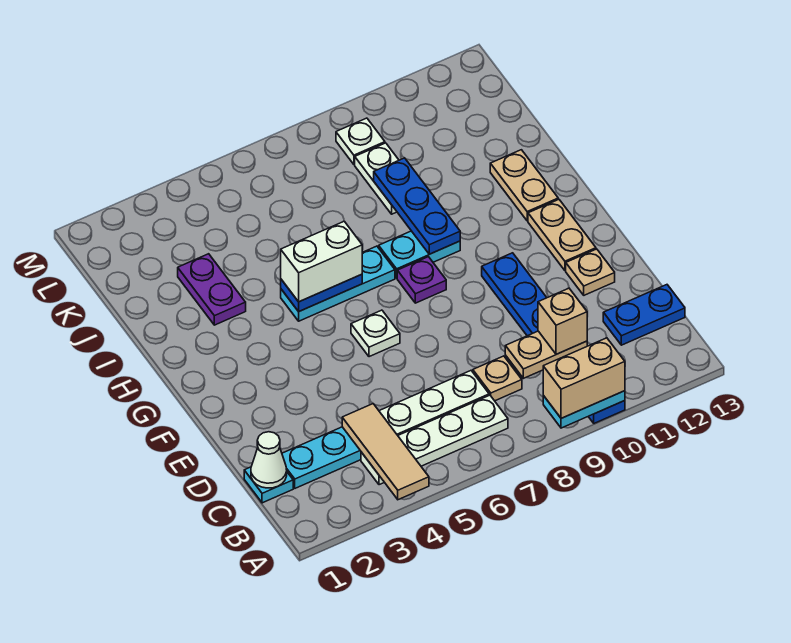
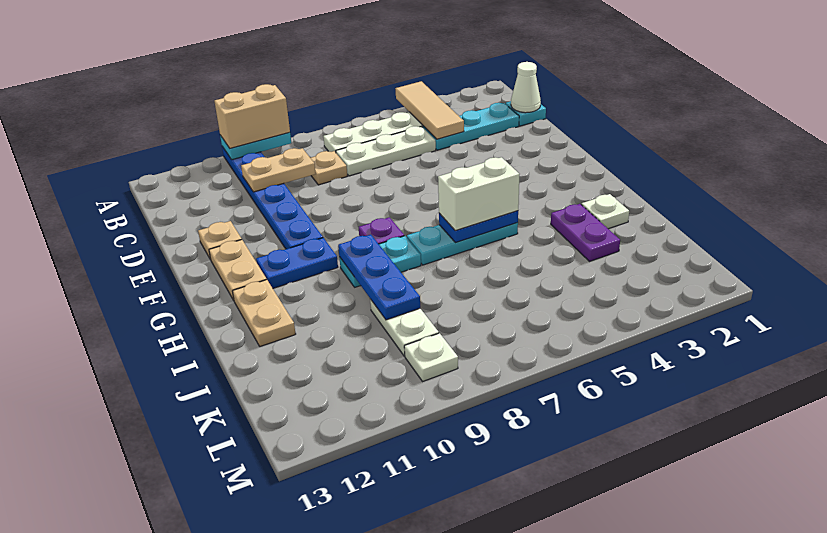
tan brick C10 level 3 -> none
blue plate C12:C13 level 1 -> blue plate G10:G11 level 1
white plate F6 level 1 -> white plate I2 level 1

